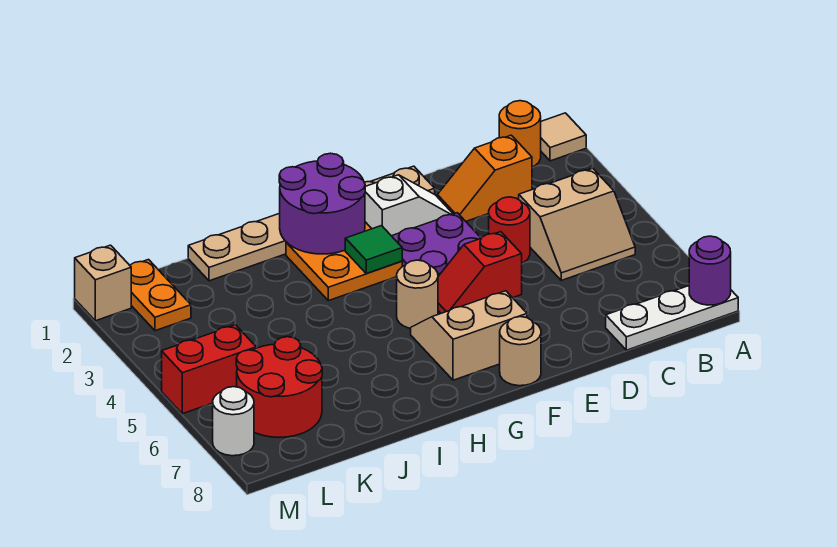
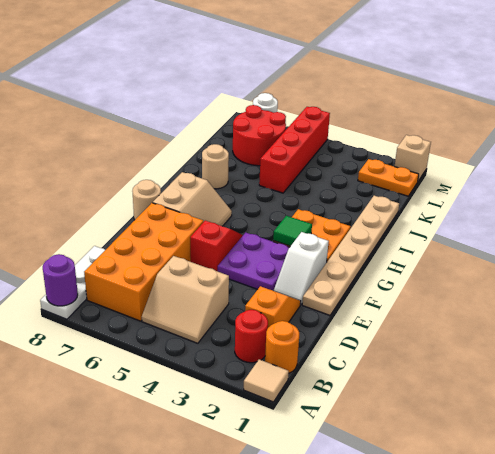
tan slope B4:C5 level 1 top 4 -> tan slope B4:C5 level 1 top C
none -> orange brick B6:E7 level 1
red round brick D4 level 1 -> red round brick B2 level 1
purple round brick G1:H2 level 2 -> none
tan round brick G5 level 1 -> tan round brick I7 level 1
red brick L5:M5 level 1 -> red brick J5:M5 level 1

